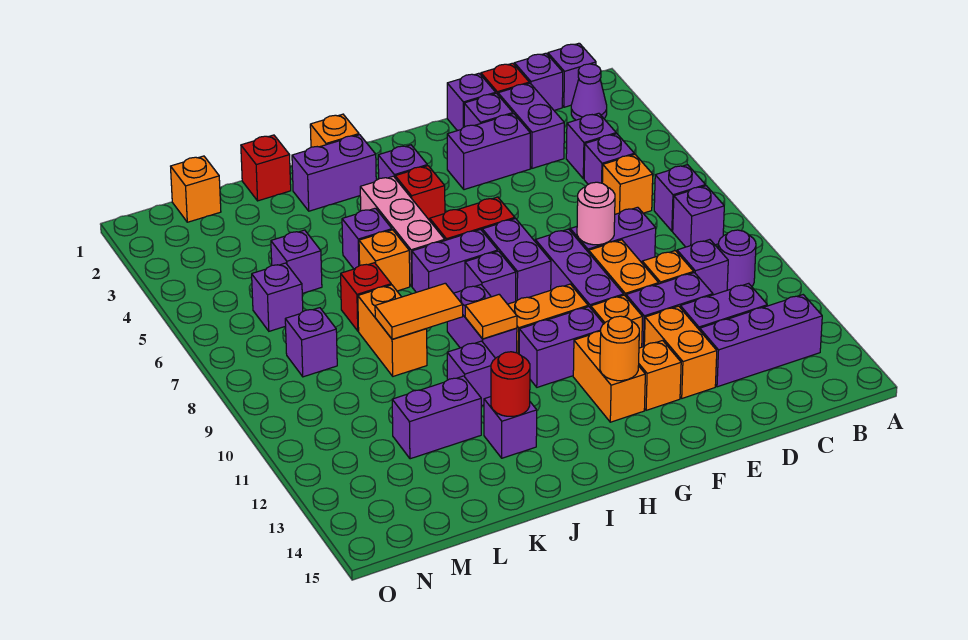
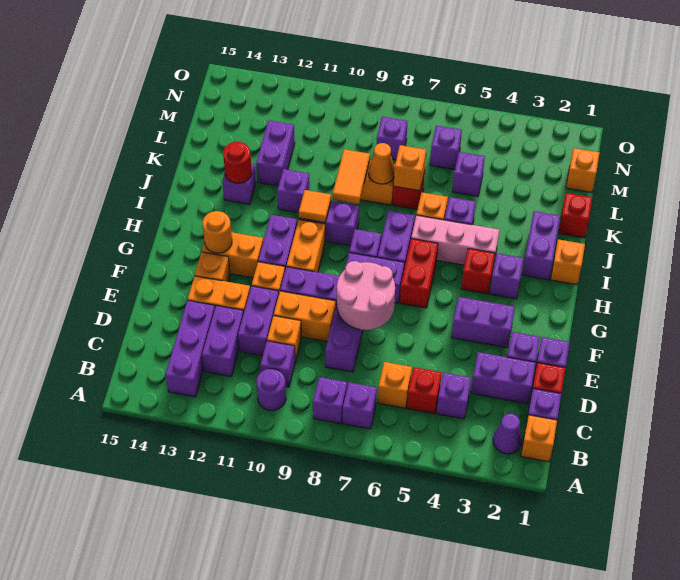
purple brick B1 level 1 -> orange brick B1 level 1
purple brick C5 level 1 -> red brick C5 level 1
purple brick E3:F3 level 1 -> purple brick F3:F4 level 1
pink round brick E8 level 2 -> pink round brick E7:F8 level 2
none -> orange brick K7 level 2
none -> orange cone K8 level 2

